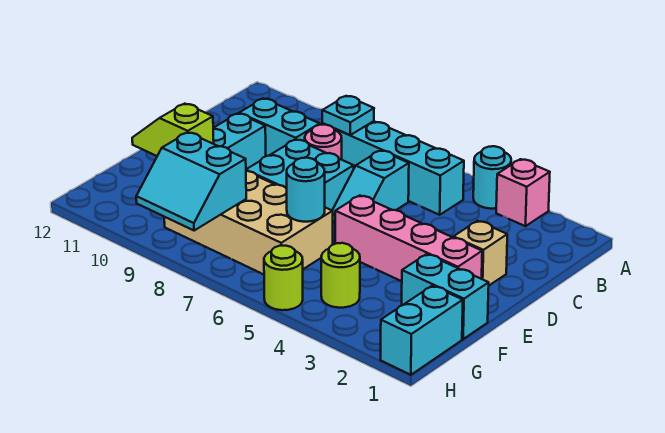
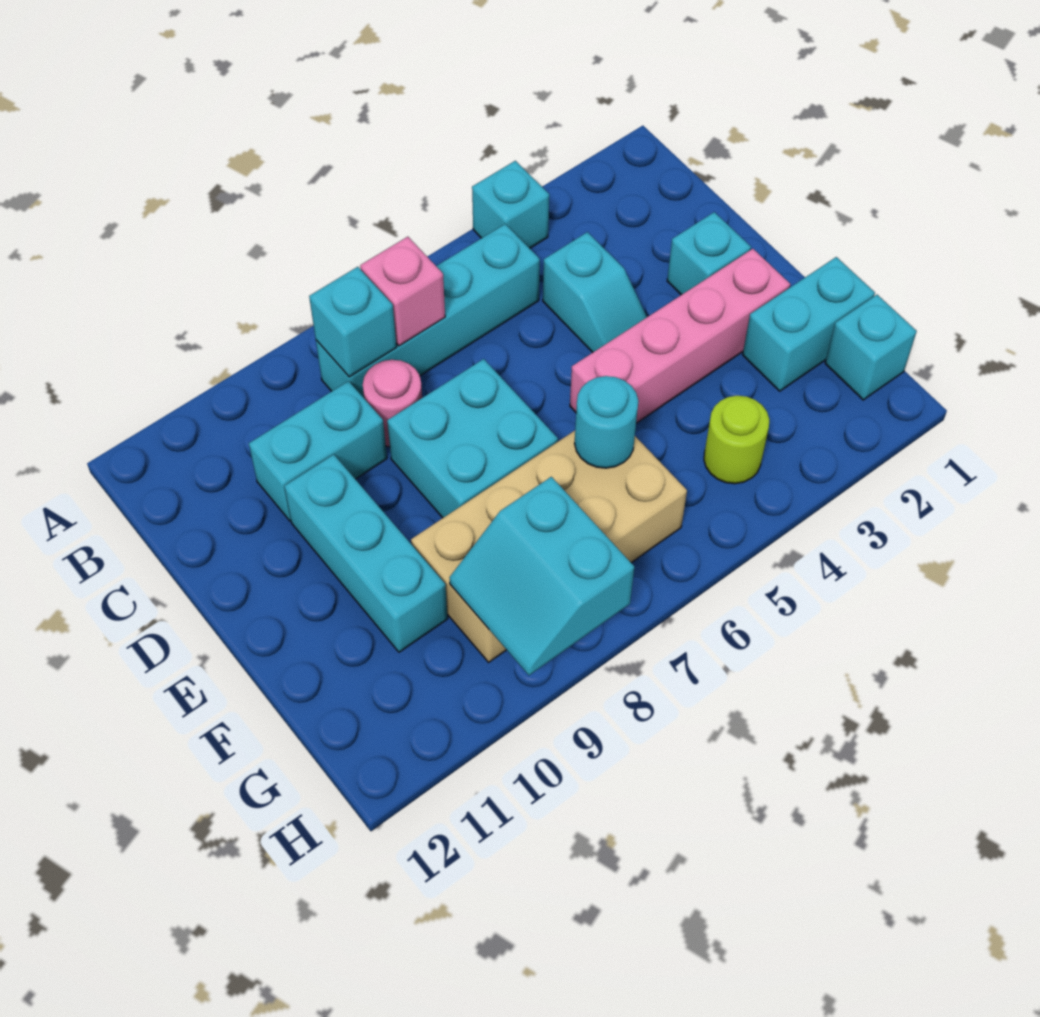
pink brick A3 level 1 -> pink brick B7 level 2
cyan round brick A4 level 1 -> cyan brick A4 level 1
cyan plate B8 level 2 -> cyan brick B8 level 2
cyan slope C6:D6 level 1 top C -> cyan slope C4:D4 level 1 top C
tan brick D2 level 1 -> cyan brick D2 level 1
lime slope F10:F11 level 2 top 10 -> none
cyan brick G1:H1 level 1 -> cyan brick G1 level 1
cyan slope G8:H9 level 2 top G -> cyan slope G8:H9 level 2 top 8
lime round brick H5 level 1 -> none

